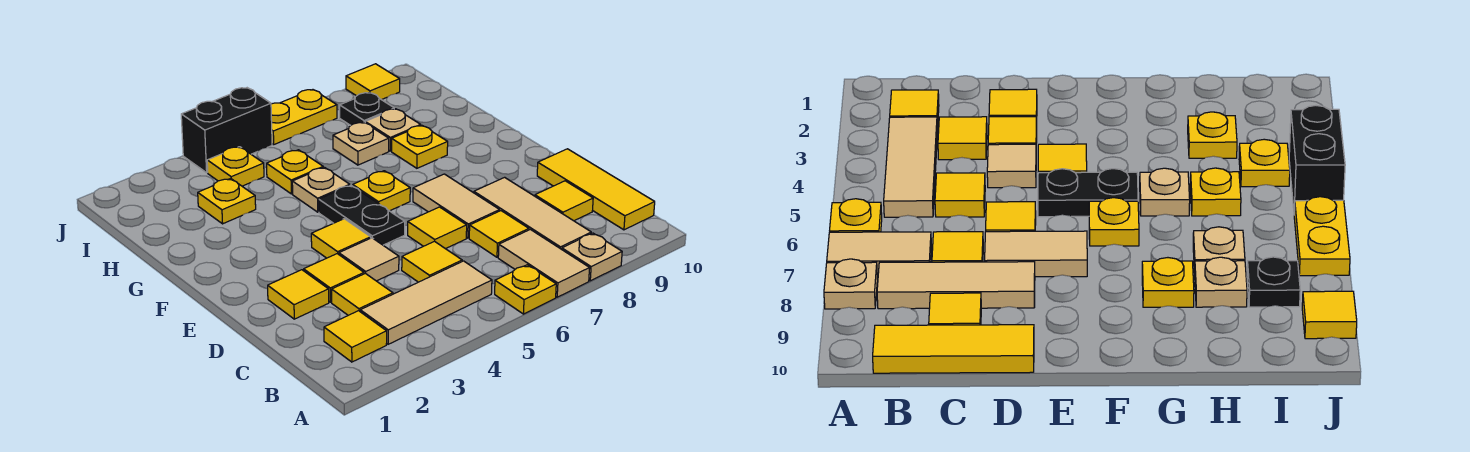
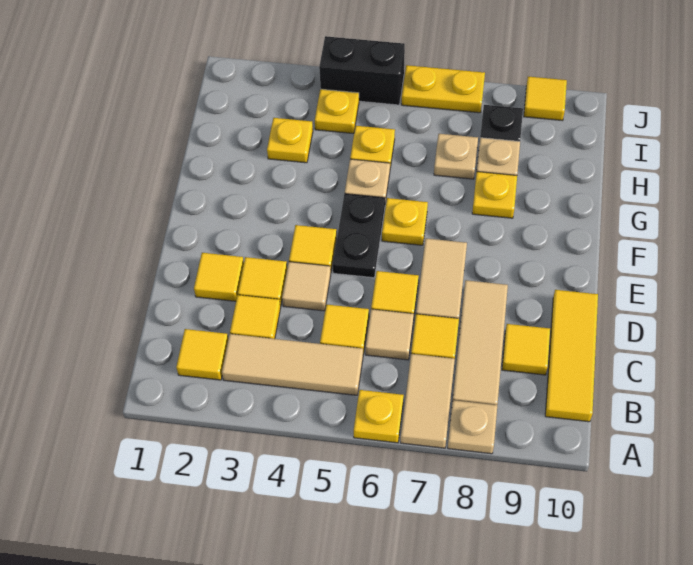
none -> tan tile C6 level 1

